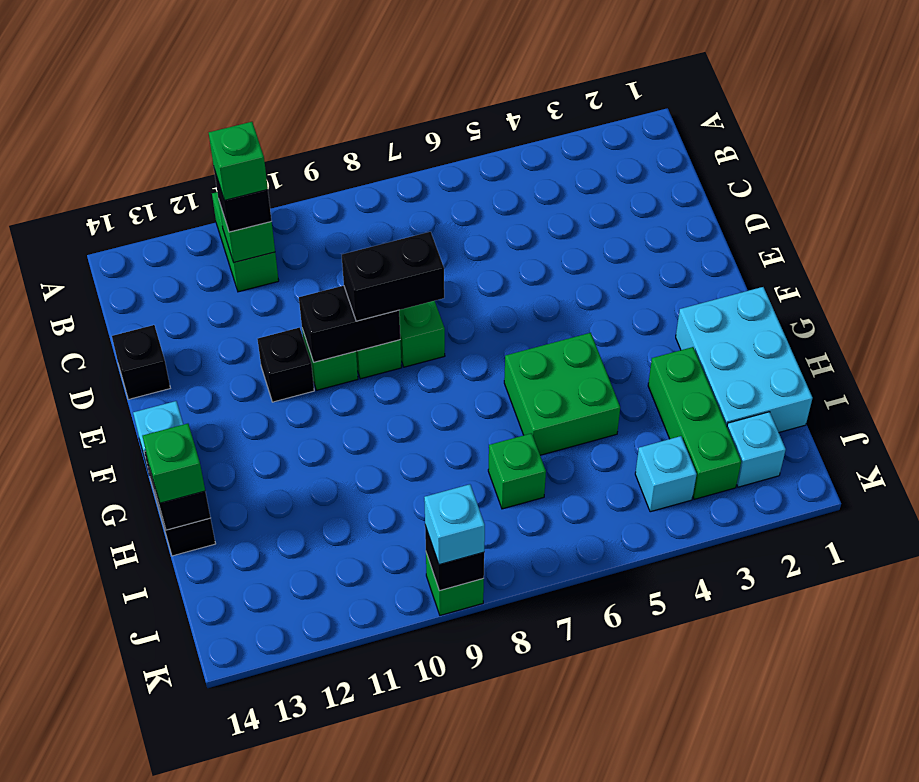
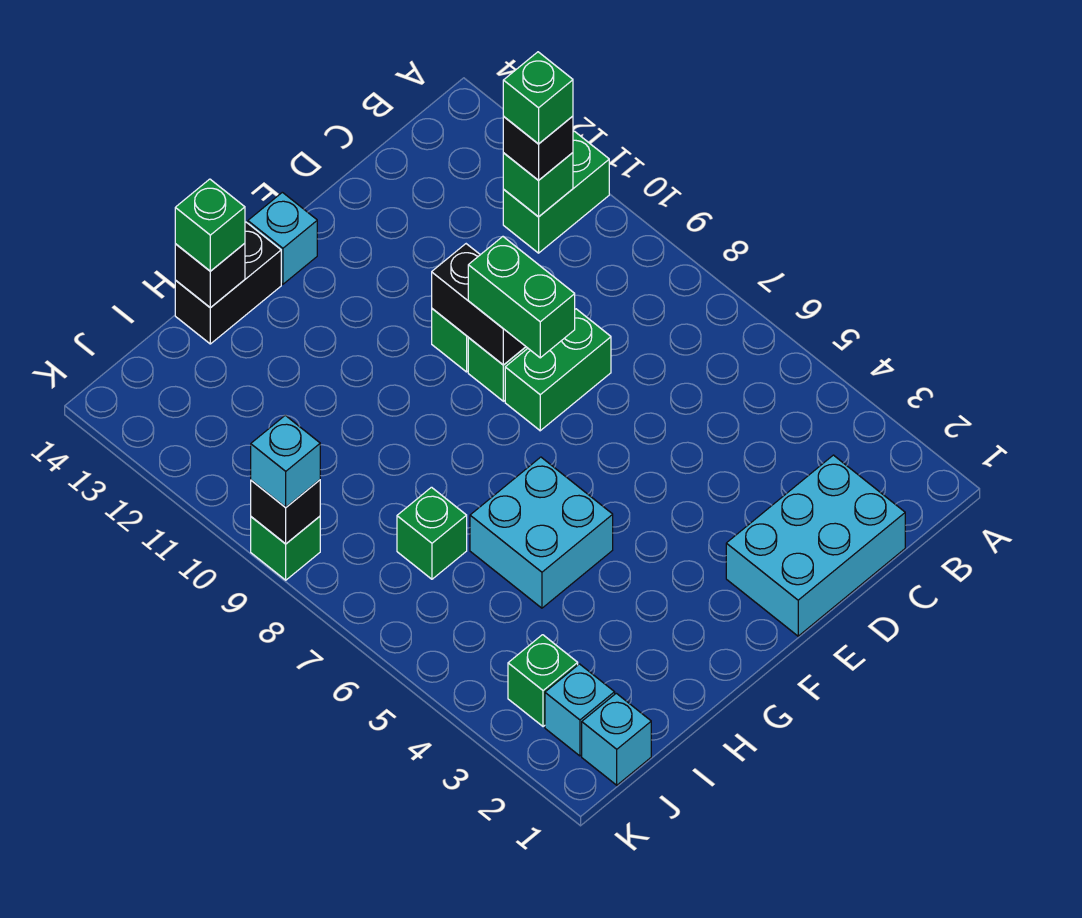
black brick D14 level 1 -> none
black brick E8:E9 level 3 -> green brick E8:E9 level 3
black brick E11 level 1 -> none
cyan brick G1:I2 level 1 -> cyan brick C1:E2 level 1
green brick G5:H6 level 1 -> cyan brick G5:H6 level 1
green brick H3:J3 level 1 -> green brick J3 level 1
cyan brick J4 level 1 -> cyan brick J1 level 1

